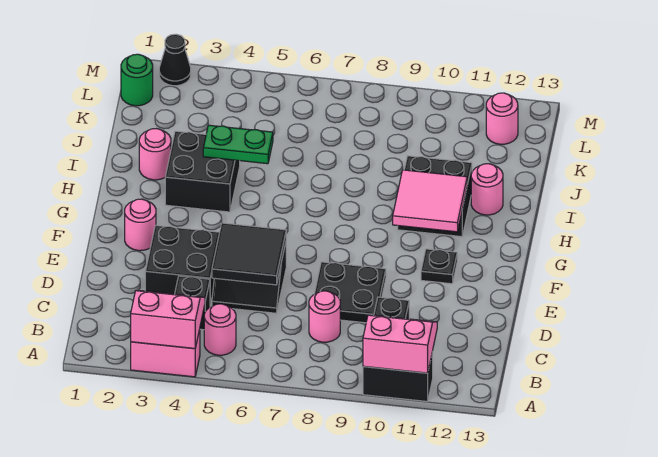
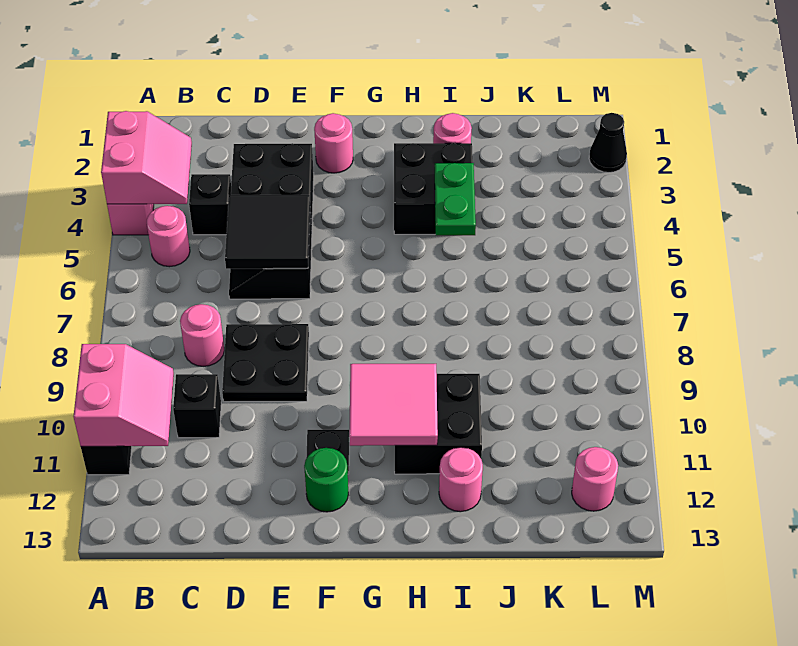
green round brick L1 level 1 -> green round brick F12 level 1

